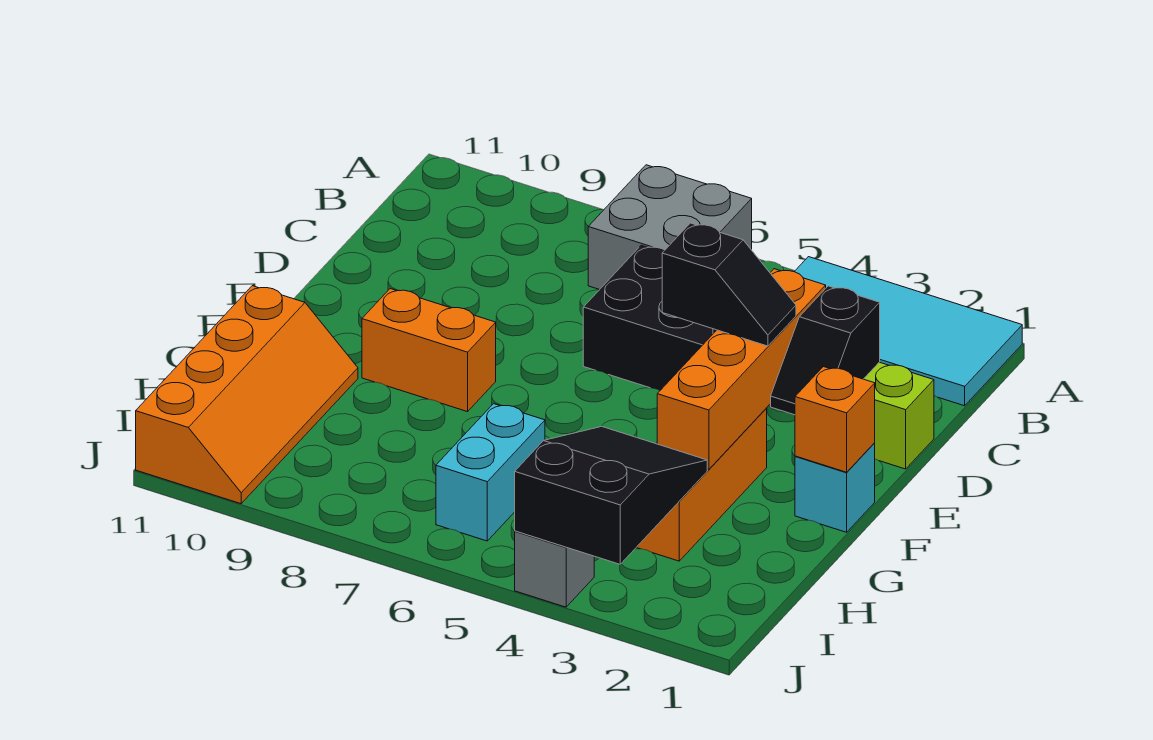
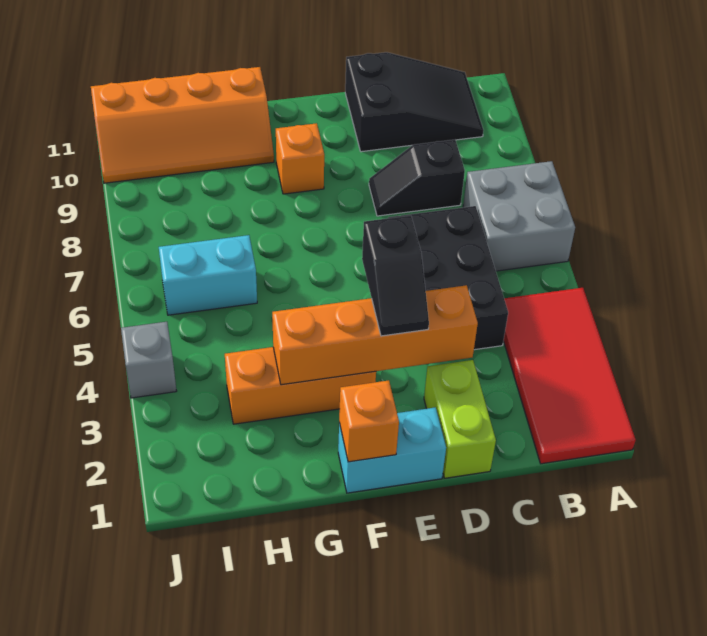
cyan tile A1:B4 level 1 -> red tile A1:B4 level 1
black slope D2:E2 level 2 top D -> black slope C8:D8 level 1 top C
cyan brick F1 level 1 -> cyan brick E1:F1 level 1
orange brick F8:F9 level 1 -> orange brick F9 level 1
black slope H3:J4 level 2 top J -> black slope B10:D11 level 1 top D

